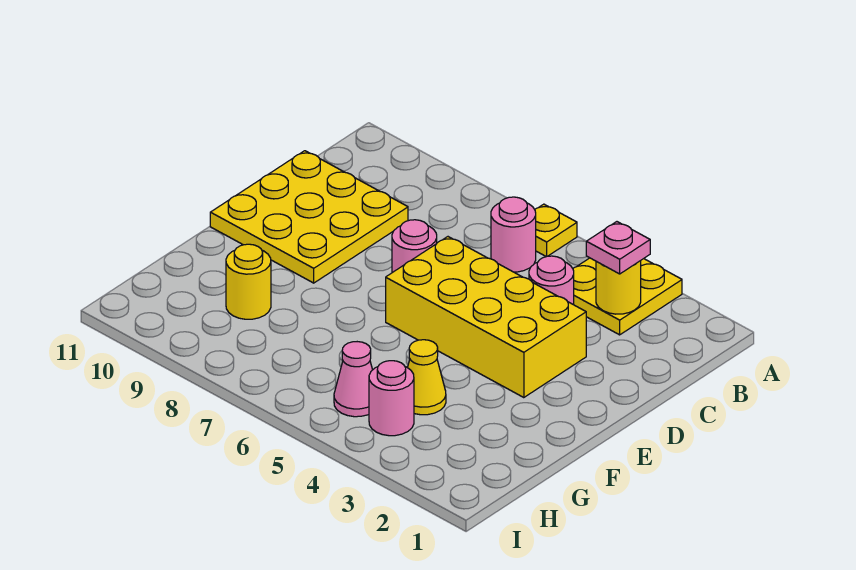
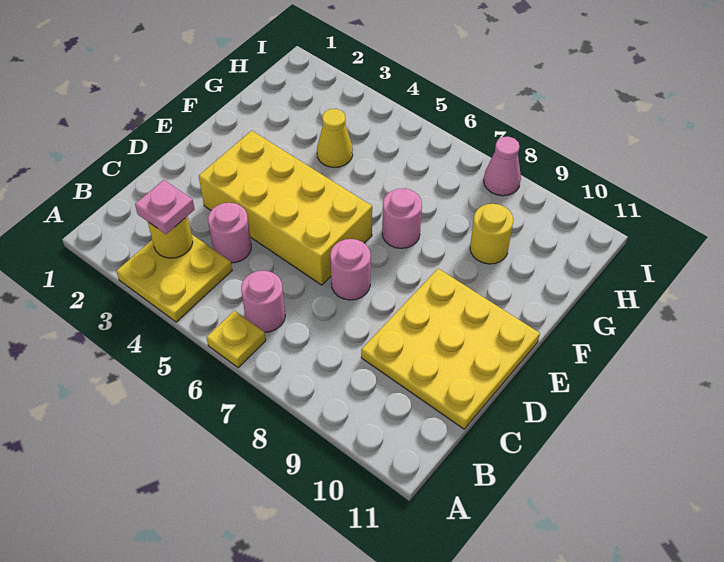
pink round brick H4 level 1 -> pink round brick F7 level 1
pink cone H5 level 1 -> pink cone I8 level 1

